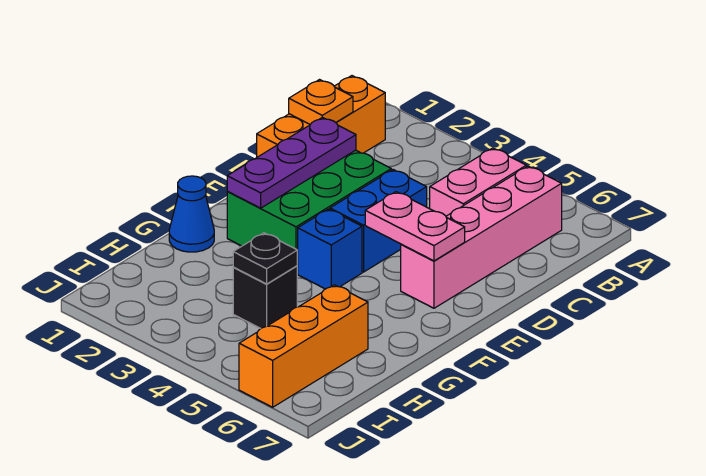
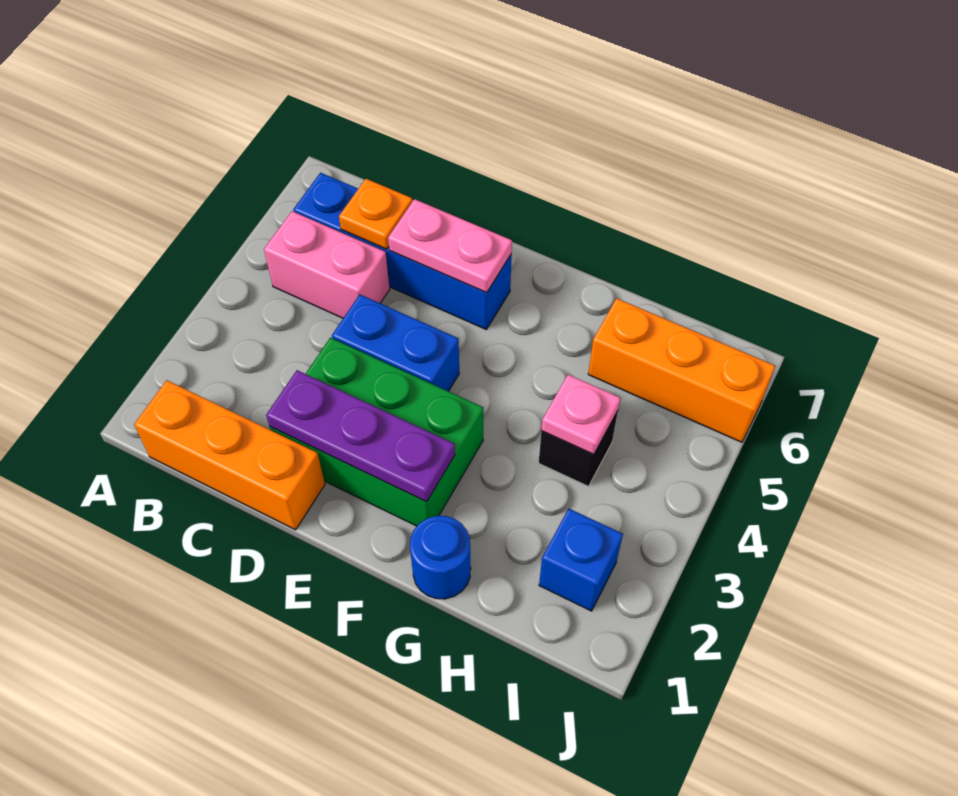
pink brick B6:E6 level 1 -> blue brick B6:E6 level 1
orange plate C1 level 2 -> orange plate C6 level 2
pink plate E5:E6 level 2 -> pink plate D6:E6 level 2
blue brick F4 level 1 -> blue brick I2 level 1
blue cone G1 level 1 -> blue round brick G1 level 1
black plate H4 level 2 -> pink plate H4 level 2

